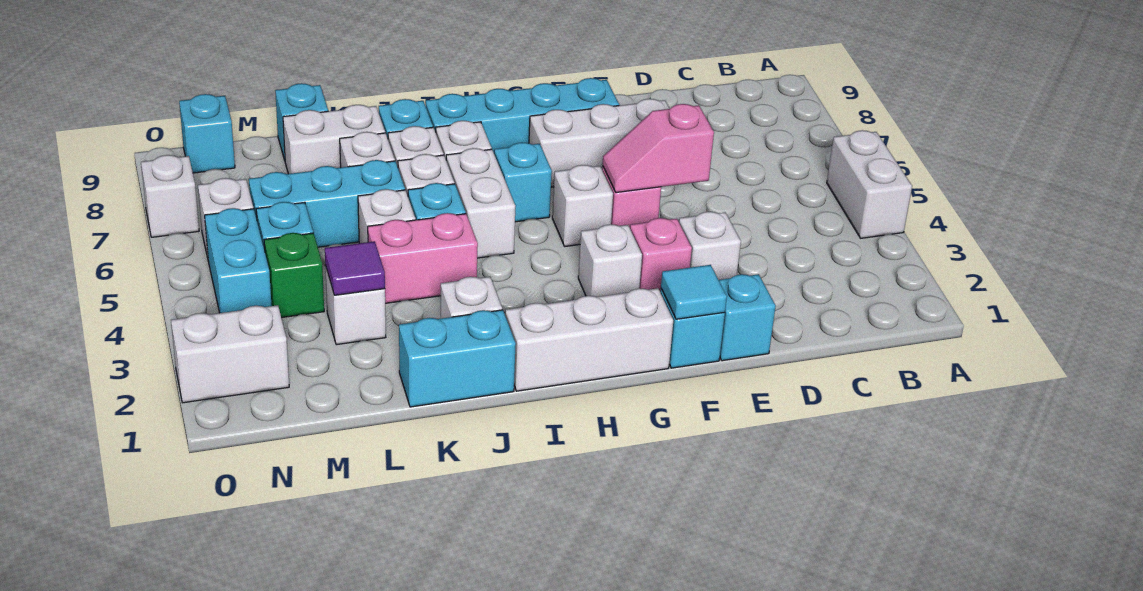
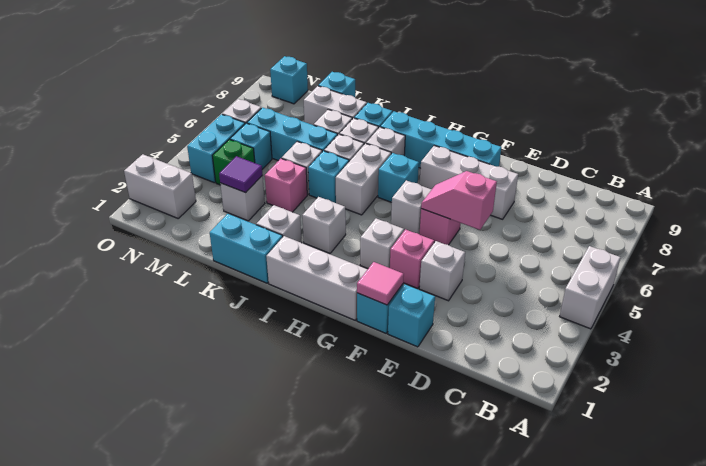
cyan tile F1 level 2 -> pink tile F1 level 2
pink brick J4:K4 level 1 -> pink brick K4 level 1
white brick O7 level 1 -> white brick I3 level 1

